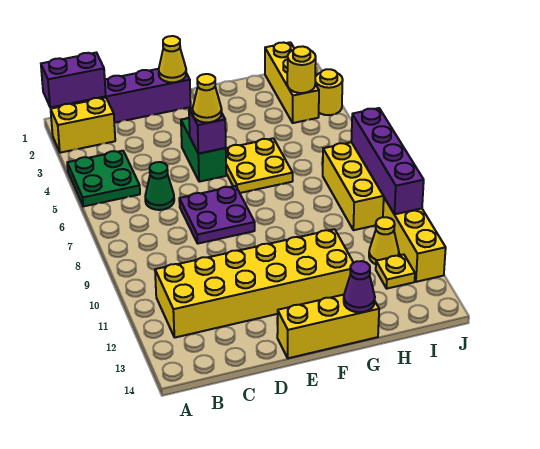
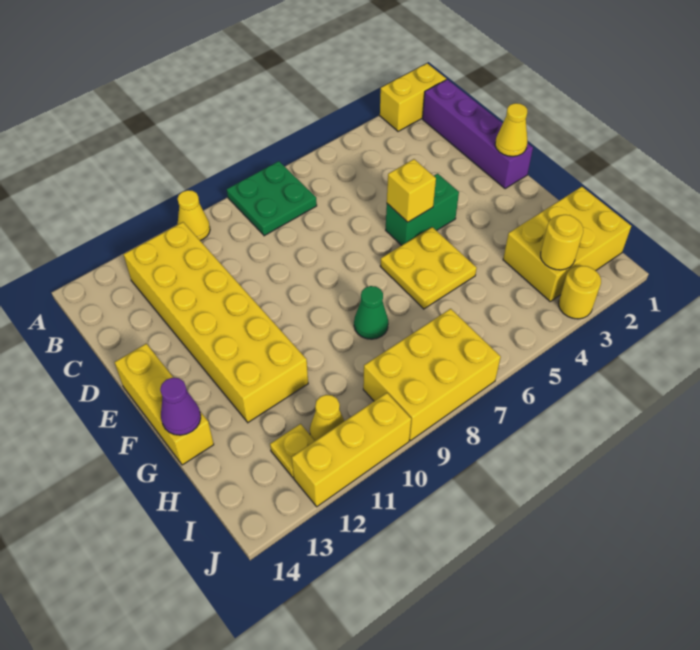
purple brick A1:B1 level 2 -> none
yellow brick A2:B2 level 1 -> yellow brick A1:A2 level 1
green plate A4:B5 level 1 -> green plate A7:B8 level 1
green cone C6 level 1 -> green cone G8 level 1
purple plate D7:E8 level 1 -> none
purple brick E5 level 2 -> yellow brick E5 level 2
yellow cone E5 level 3 -> yellow cone A10 level 1
yellow brick I1:I3 level 1 -> yellow brick H1:I3 level 1
purple brick J7:J10 level 2 -> none

